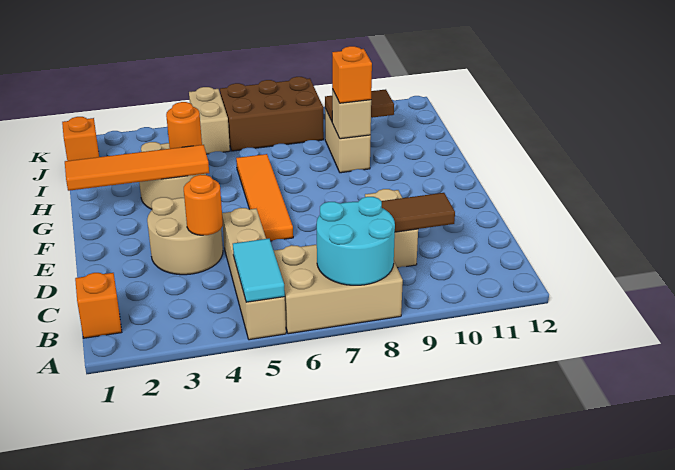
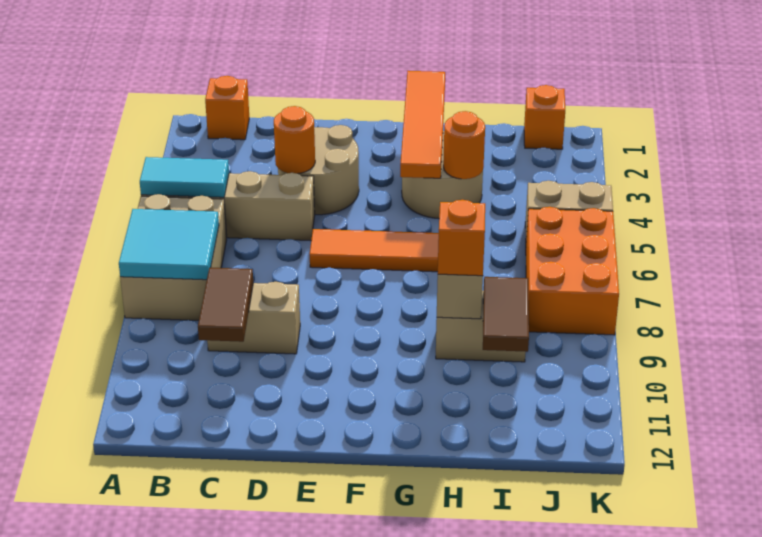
cyan round brick A7:B8 level 2 -> cyan tile A7:B8 level 2
brown brick J6:K8 level 1 -> orange brick J6:K8 level 1

